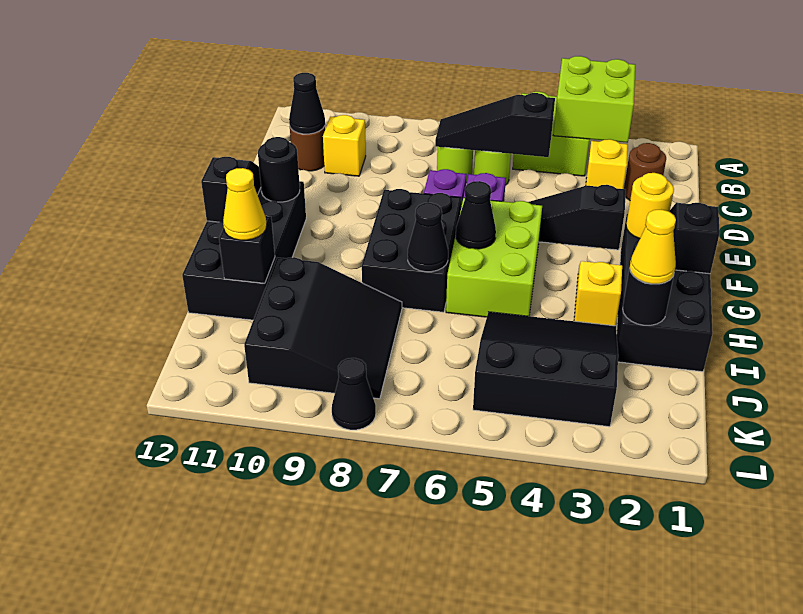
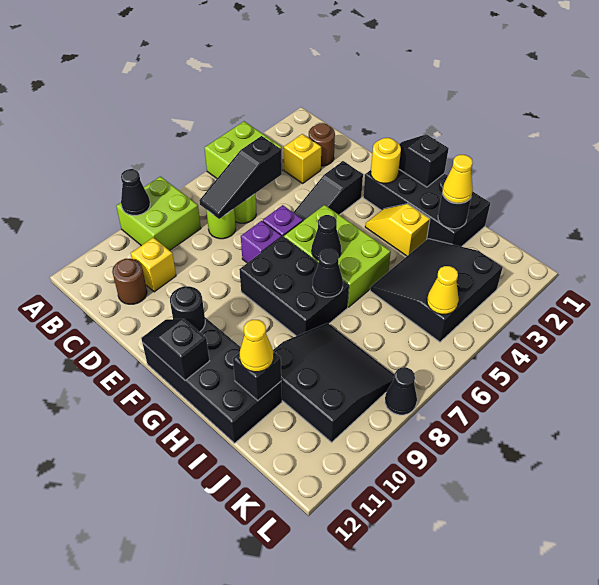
lime brick A3:B4 level 2 -> lime brick A8:B9 level 1
black cone C11 level 2 -> black cone A9 level 2
none -> yellow cone K5 level 2

